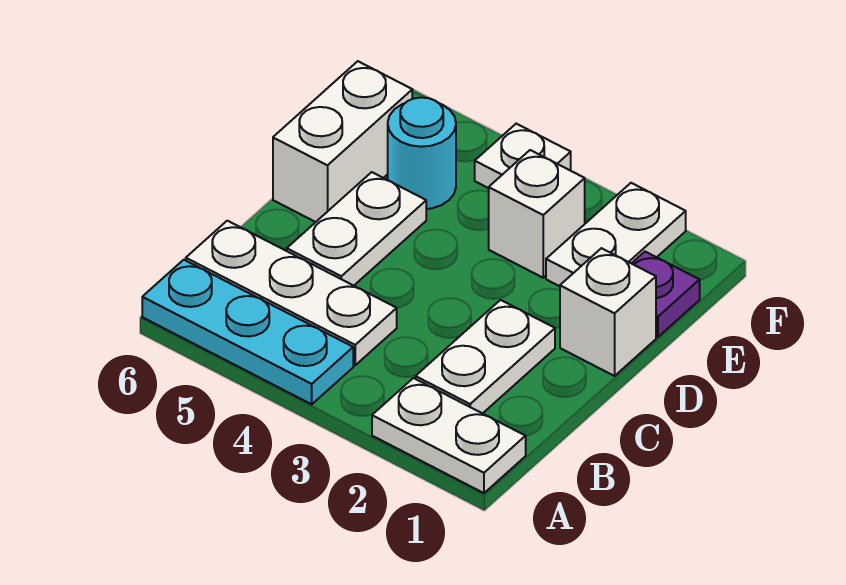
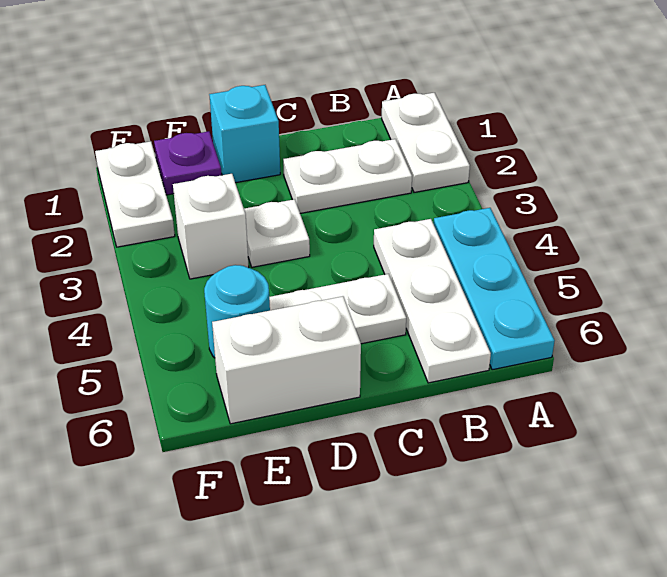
white brick D1 level 1 -> cyan brick D1 level 1
white plate E2:F2 level 1 -> white plate F1:F2 level 1
white plate F4 level 1 -> white plate D3 level 1

